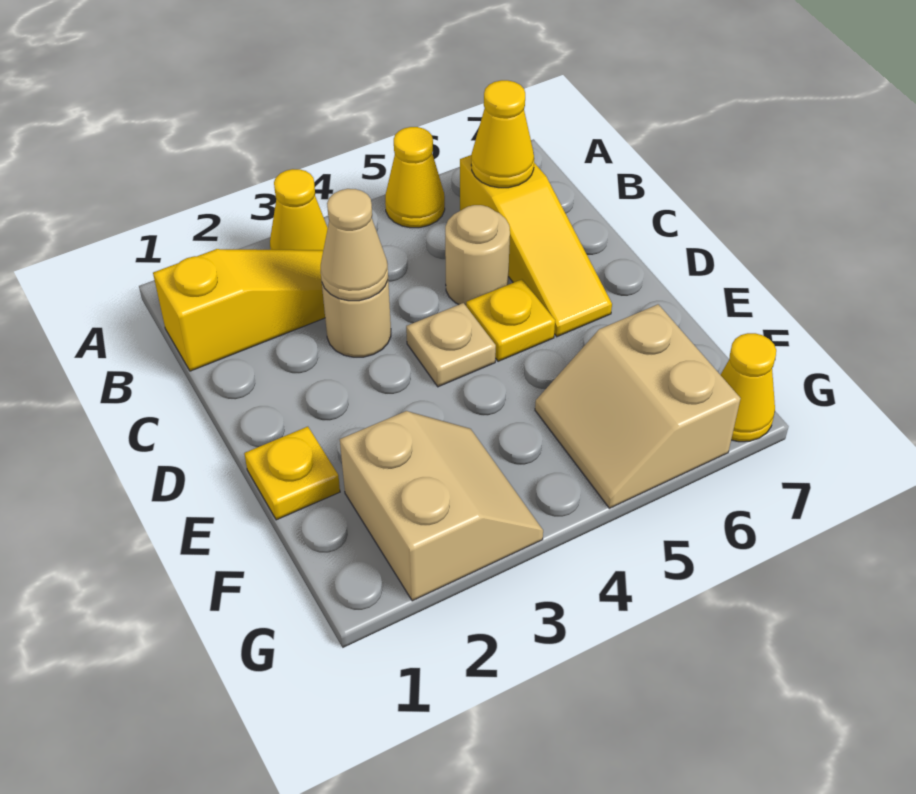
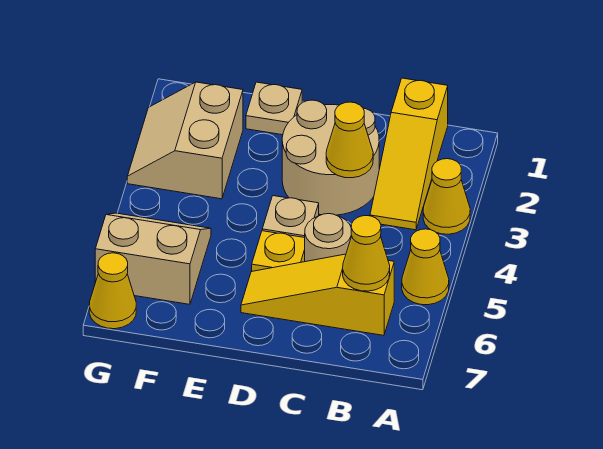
tan round brick C3 level 1 -> tan round brick C2:D3 level 1
tan cone C3 level 2 -> yellow cone C3 level 2
yellow plate E1 level 1 -> tan plate E1 level 1
tan slope F2:G3 level 1 top 2 -> tan slope F2:G3 level 1 top F

